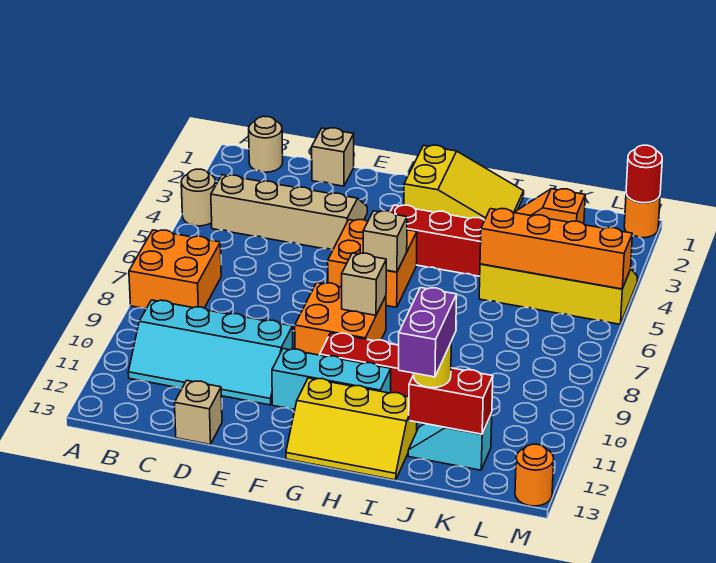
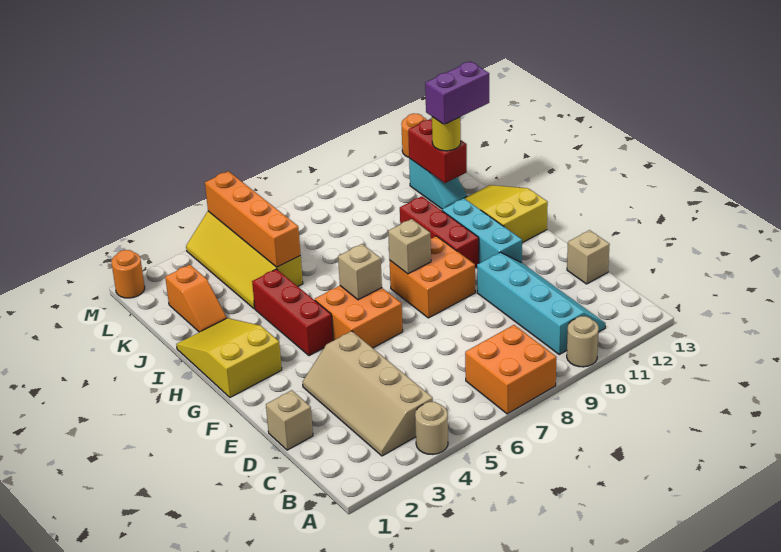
tan round brick B1 level 1 -> tan round brick A10 level 1
yellow slope G12:I13 level 1 top 12 -> yellow slope G12:I13 level 1 top G
red round brick M1 level 2 -> none

